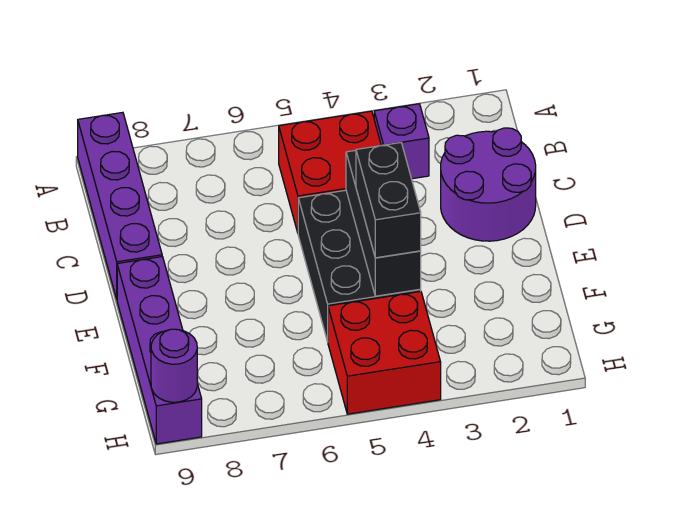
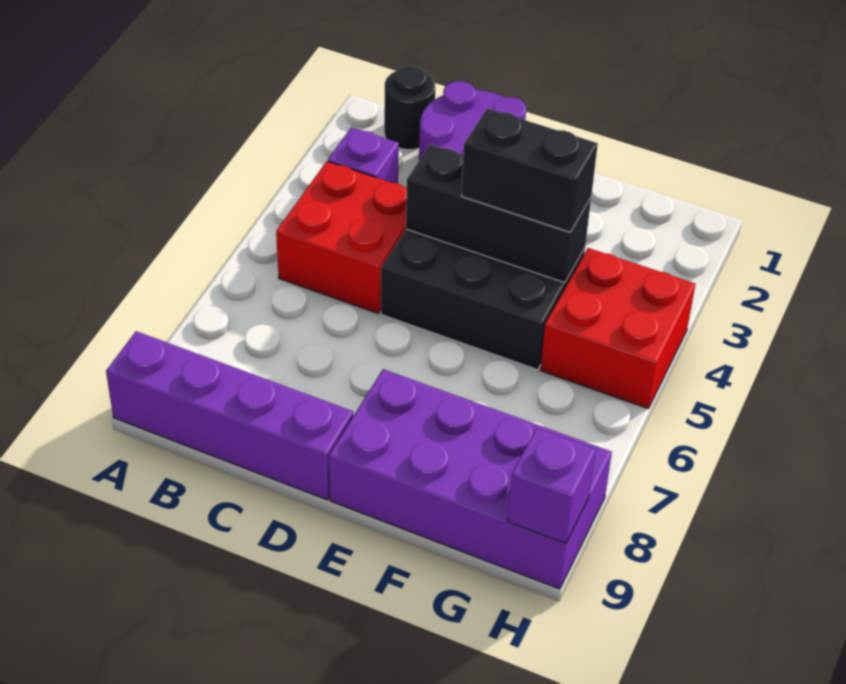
none -> black round brick B1 level 1
purple brick E9:H9 level 1 -> purple brick E8:H9 level 1
purple round brick H9 level 2 -> purple brick H9 level 2

